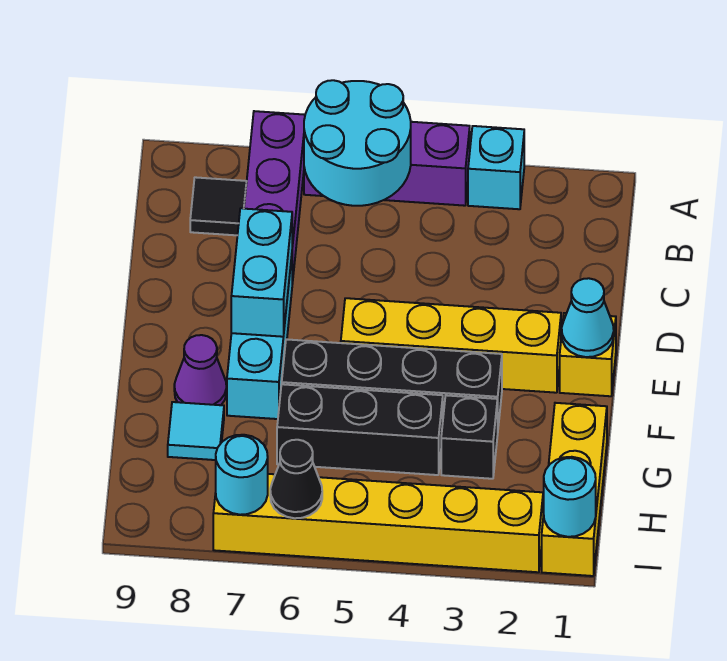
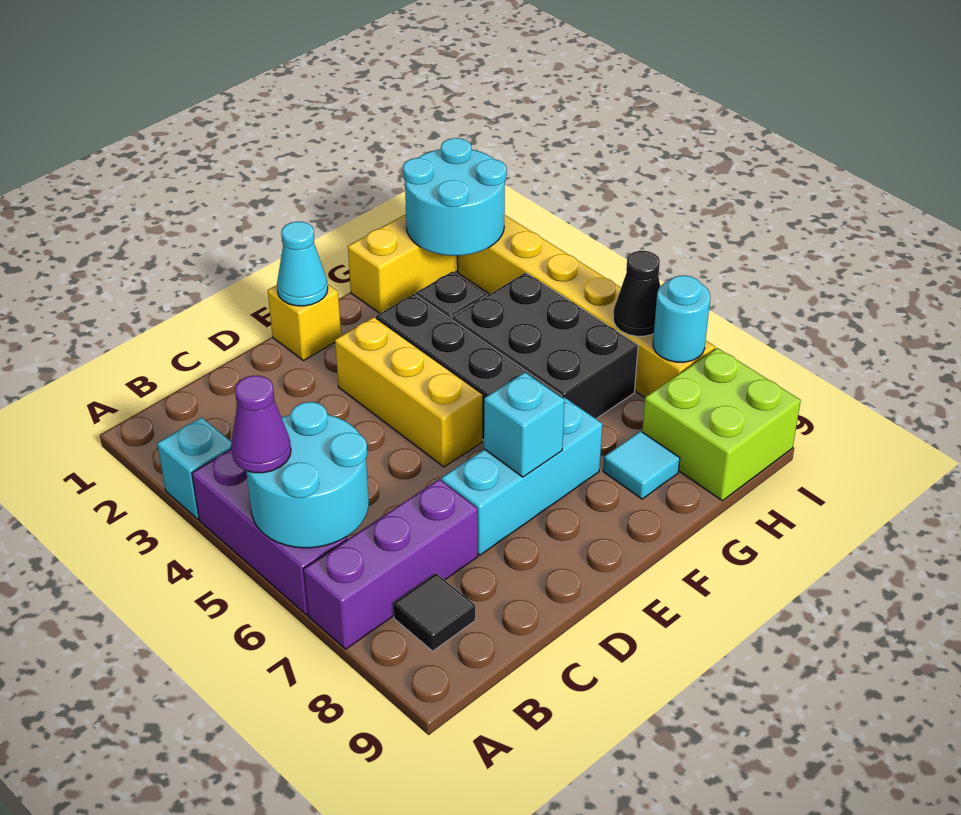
cyan brick D7:E7 level 2 -> cyan brick E7 level 2
yellow brick E2:E5 level 1 -> yellow brick E3:E5 level 1
purple cone F8 level 1 -> purple cone A5 level 3
black brick G4:G6 level 1 -> black brick G4:H6 level 1
none -> lime brick H8:I9 level 1
cyan round brick I1 level 2 -> cyan round brick H1:I2 level 2

